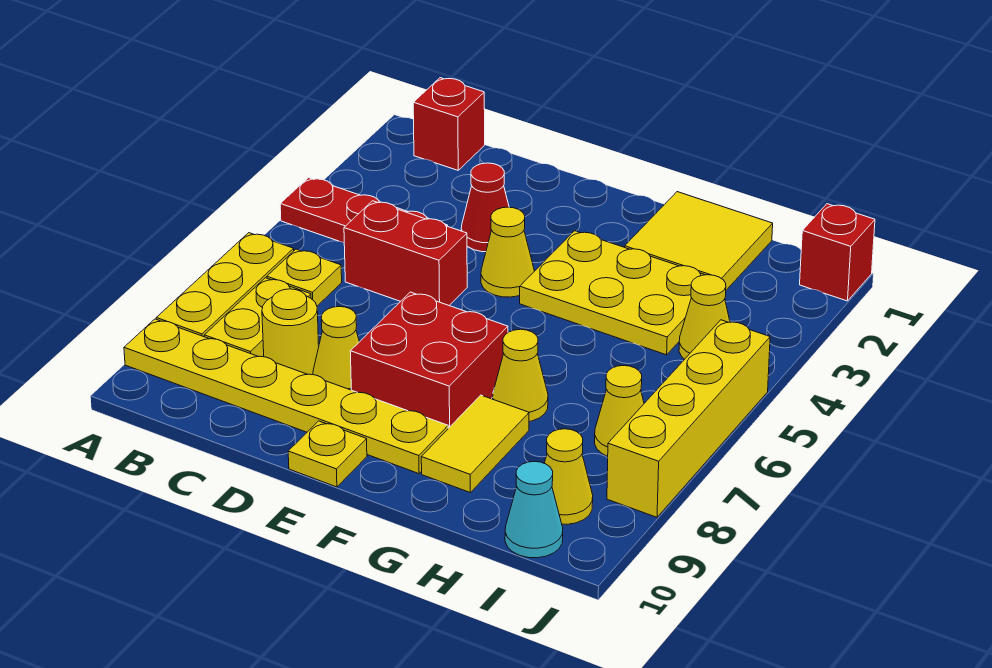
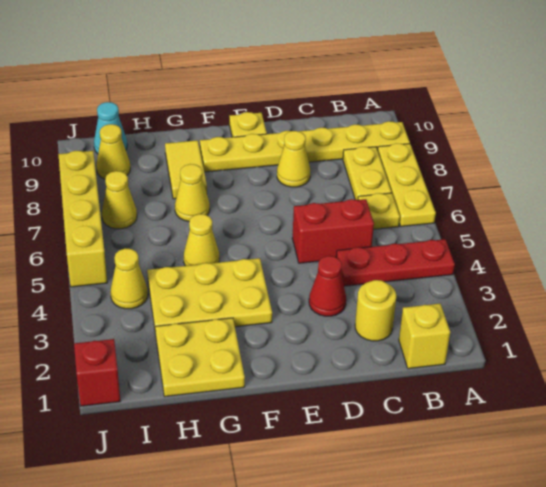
red brick B1 level 1 -> yellow brick B1 level 1
yellow round brick C8 level 1 -> yellow round brick C2 level 1
yellow cone E4 level 1 -> yellow cone G5 level 1
red brick E7:F8 level 1 -> none
yellow tile G1:H2 level 1 -> yellow plate G1:H2 level 1

